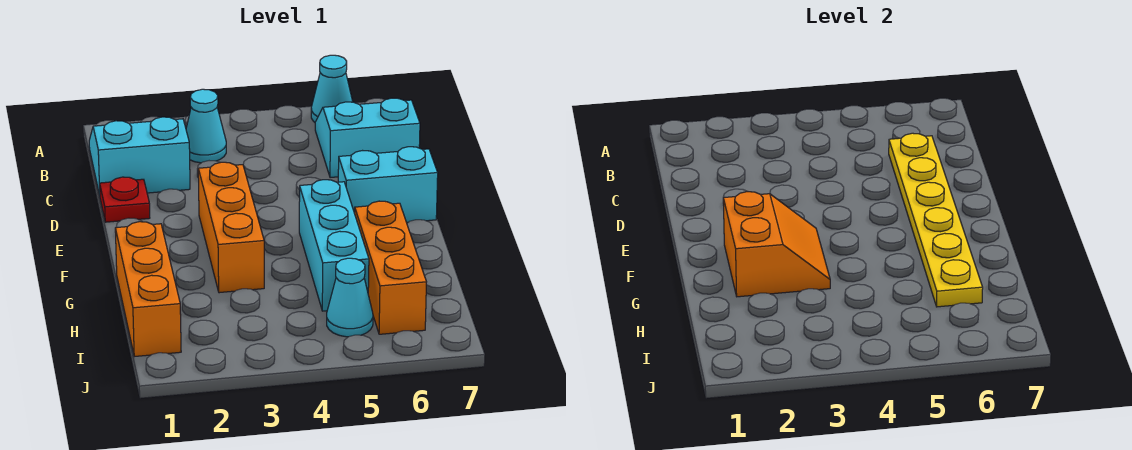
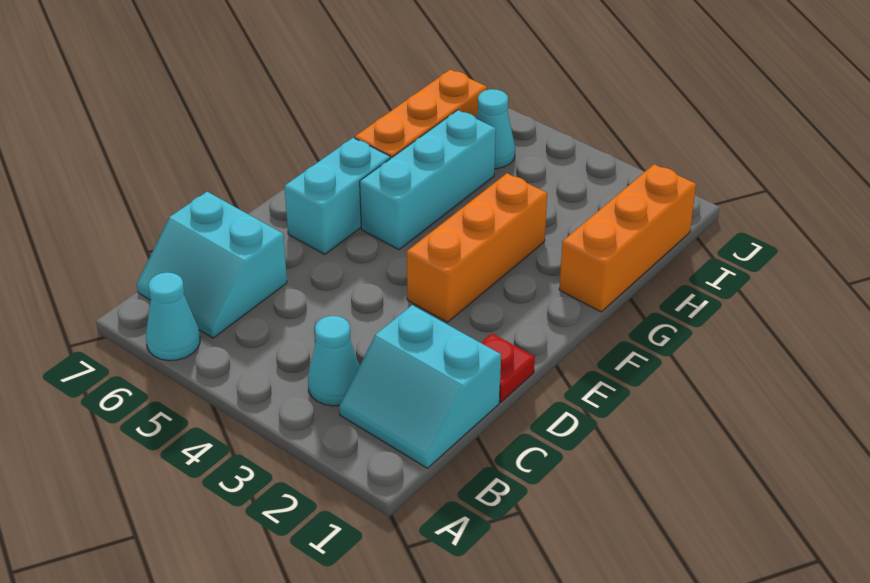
yellow plate C6:H6 level 2 -> none
cyan brick E6:E7 level 1 -> cyan brick E6:F6 level 1
orange slope F2:G3 level 2 top 2 -> none

